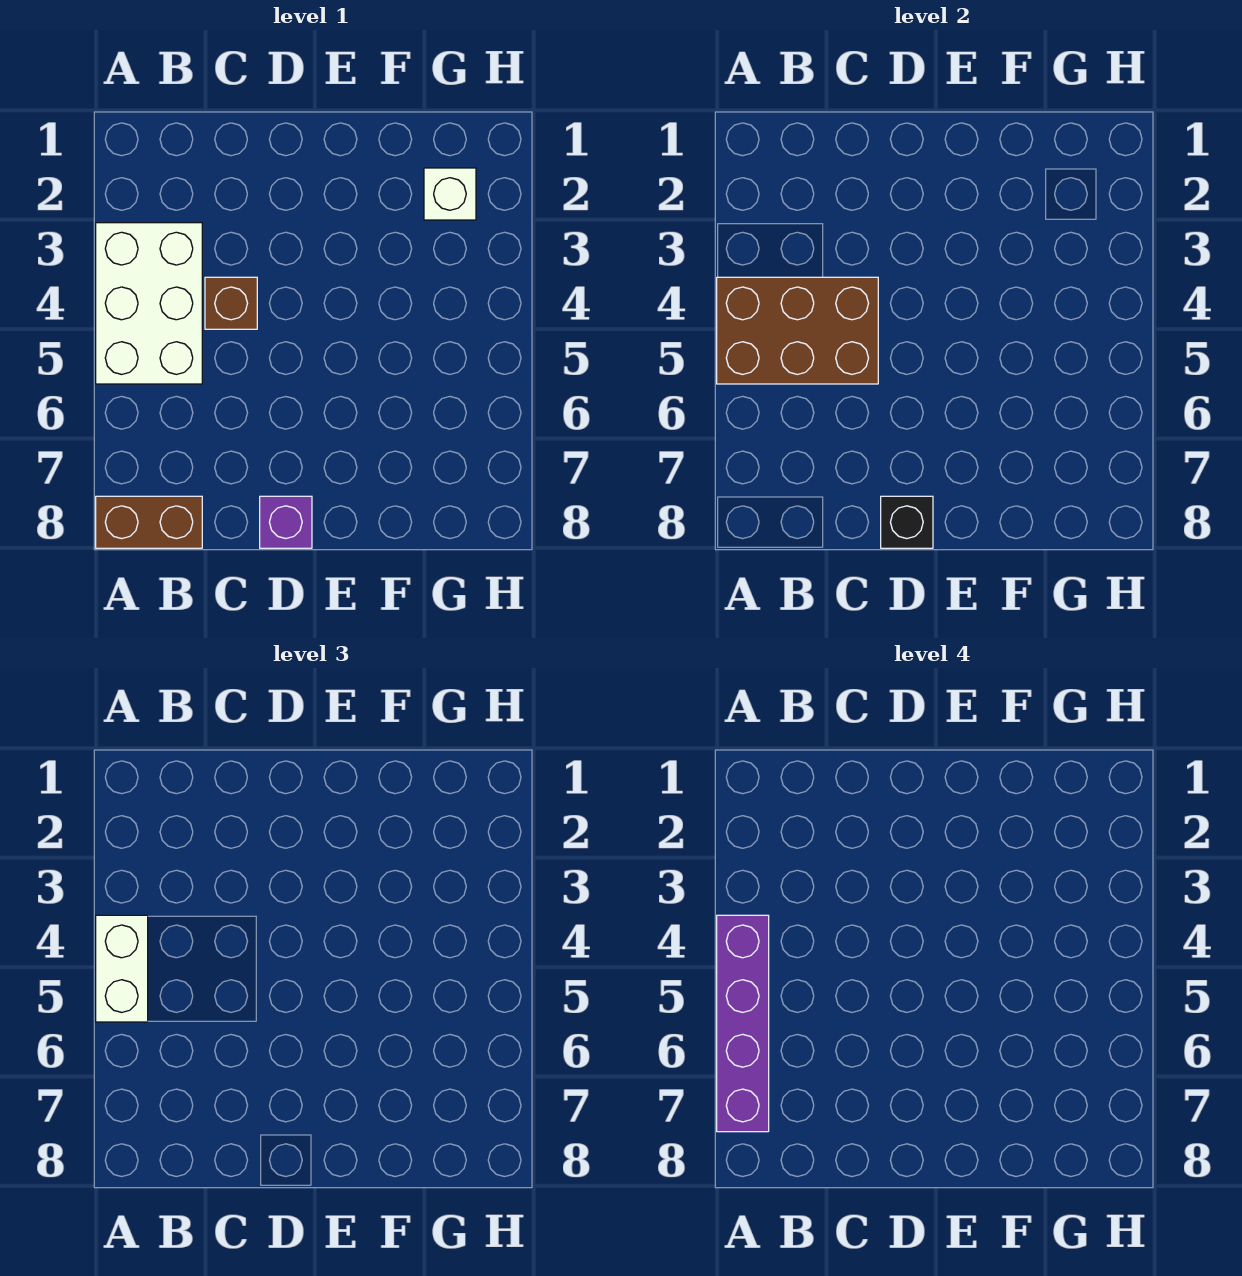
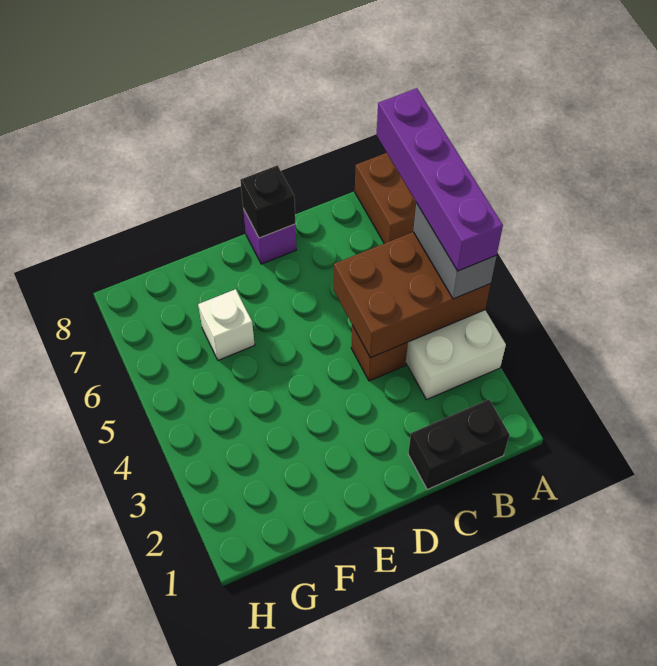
white brick A4:A5 level 3 -> grey brick A4:A5 level 3
brown brick A8:B8 level 1 -> brown brick A7:A8 level 1
none -> black brick B1:C1 level 1
white brick G2 level 1 -> white brick F6 level 1

